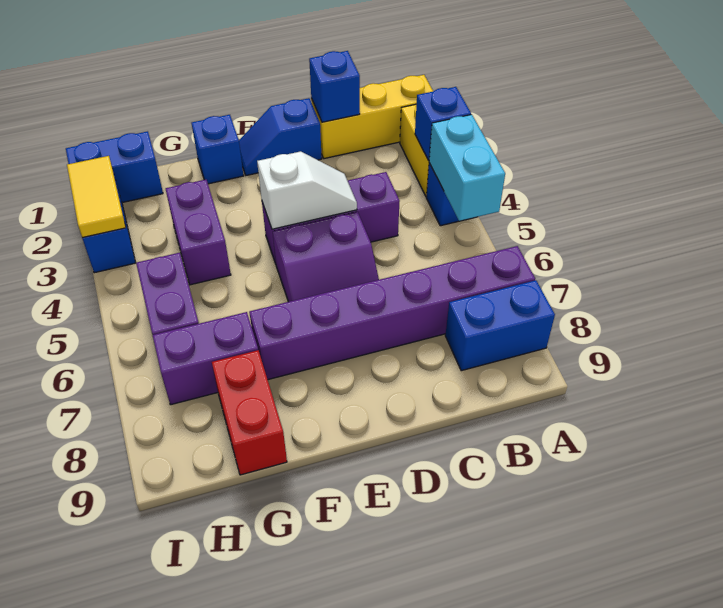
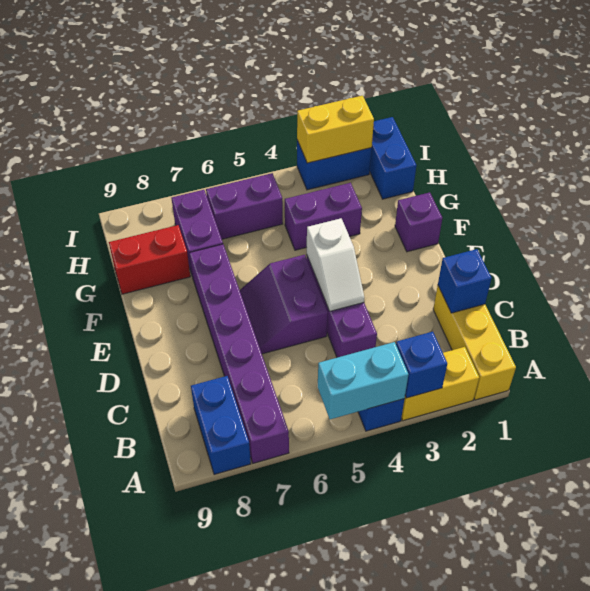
blue slope D1:E1 level 1 top D -> none
blue brick F1 level 1 -> purple brick F1 level 1
yellow tile I2:I3 level 2 -> yellow brick I2:I3 level 2

